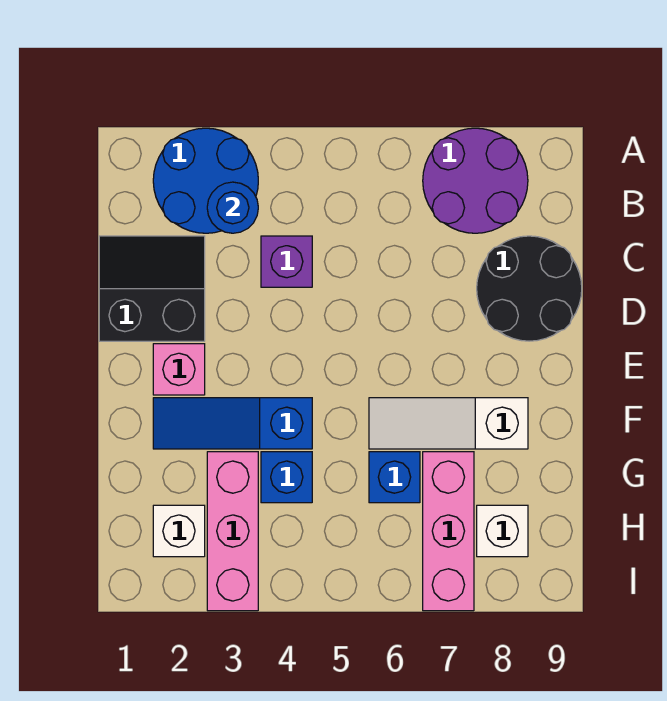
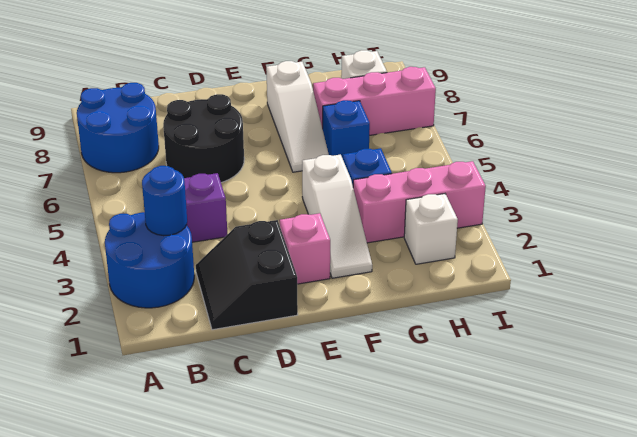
purple round brick A7:B8 level 1 -> blue round brick A7:B8 level 1
black round brick C8:D9 level 1 -> black round brick C6:D7 level 1
blue slope F2:F4 level 1 top 4 -> white slope F2:F4 level 1 top 4

